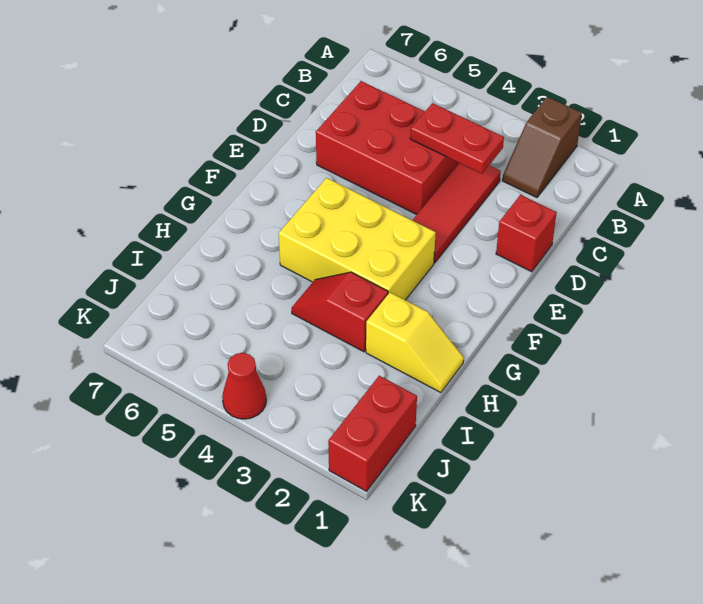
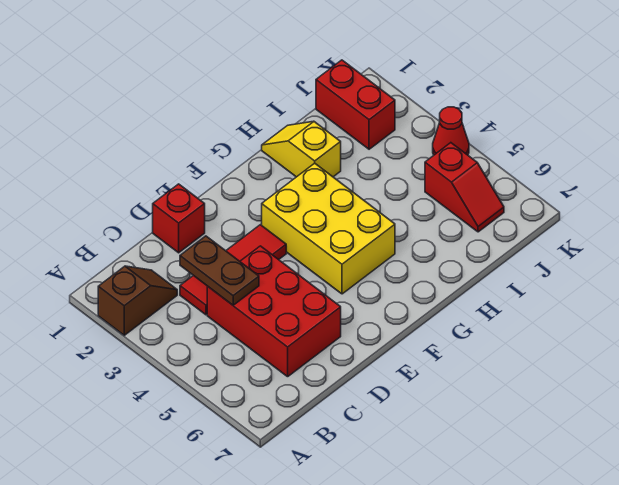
red plate C3:C4 level 2 -> brown plate C3:C4 level 2
red slope H3:H4 level 1 top 3 -> red slope J5:J6 level 1 top 5
red brick J1:K1 level 1 -> red brick J1:J2 level 1

